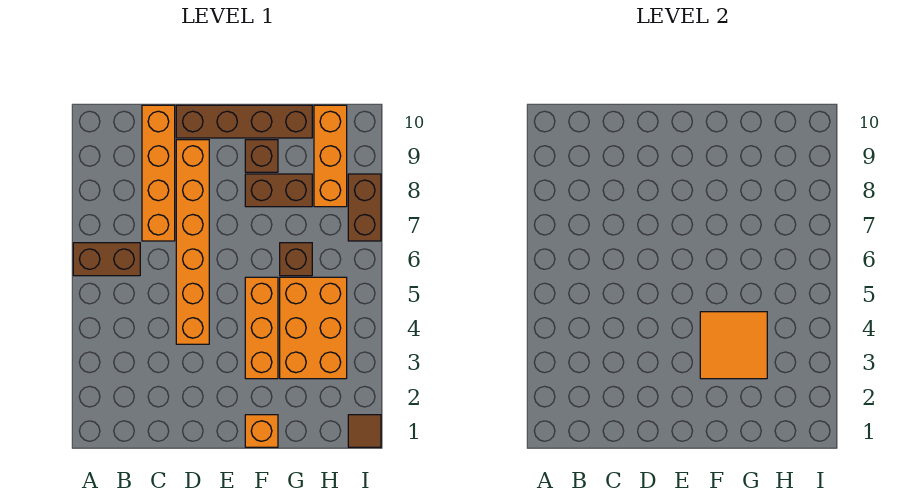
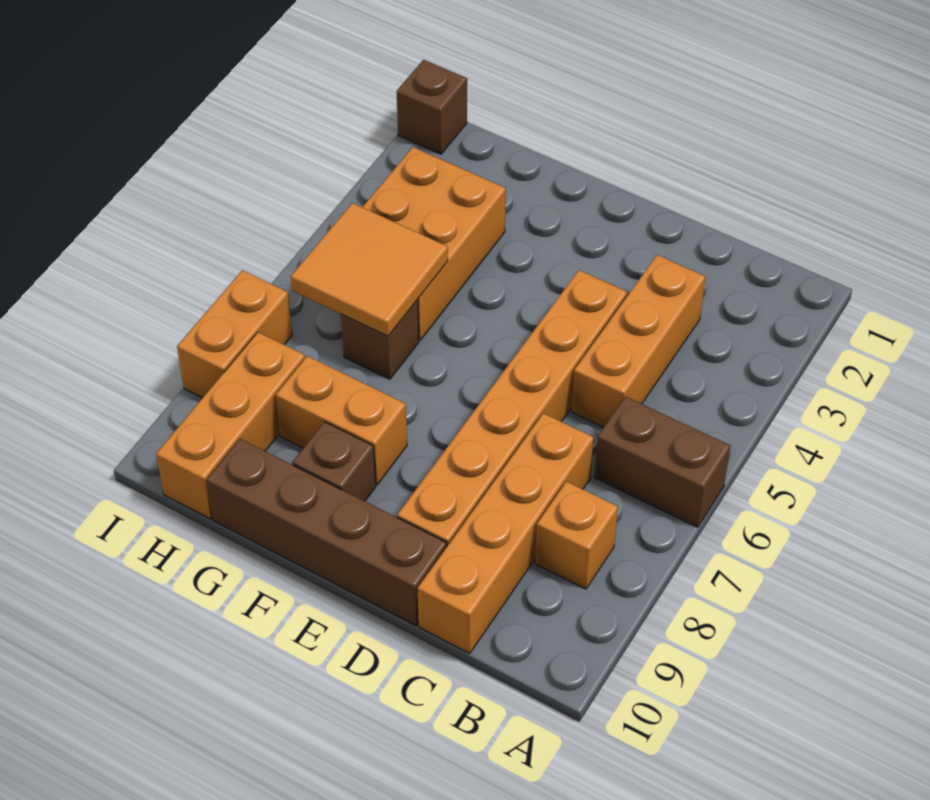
orange brick F1 level 1 -> orange brick B8 level 1
orange brick F3:F5 level 1 -> orange brick C3:C5 level 1
orange tile F3:G4 level 2 -> orange tile G5:H6 level 2
brown brick F8:G8 level 1 -> orange brick F8:G8 level 1
brown tile I1 level 1 -> brown brick I1 level 1
brown brick I7:I8 level 1 -> orange brick I7:I8 level 1

